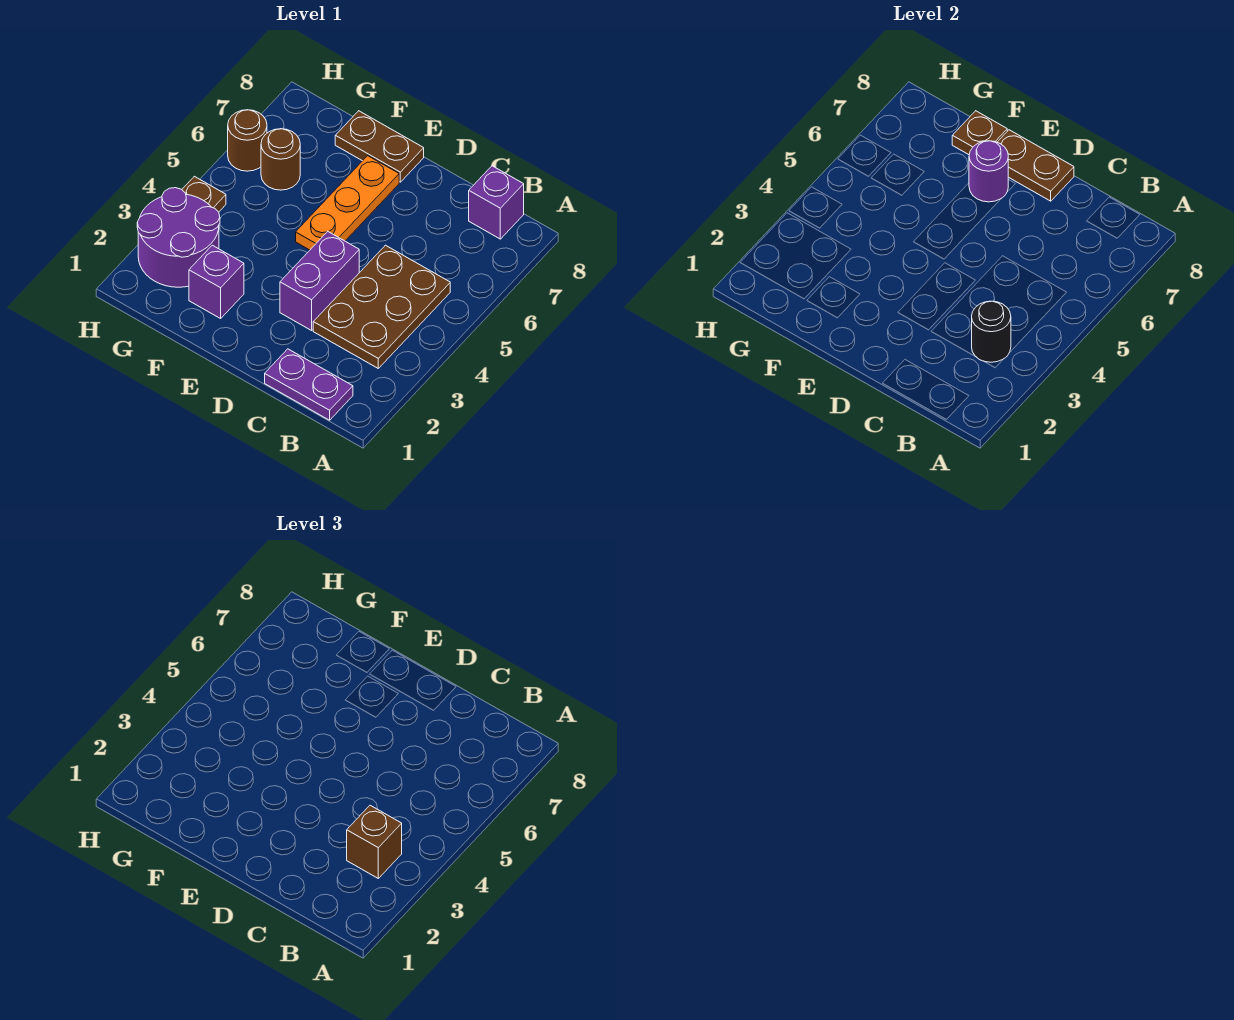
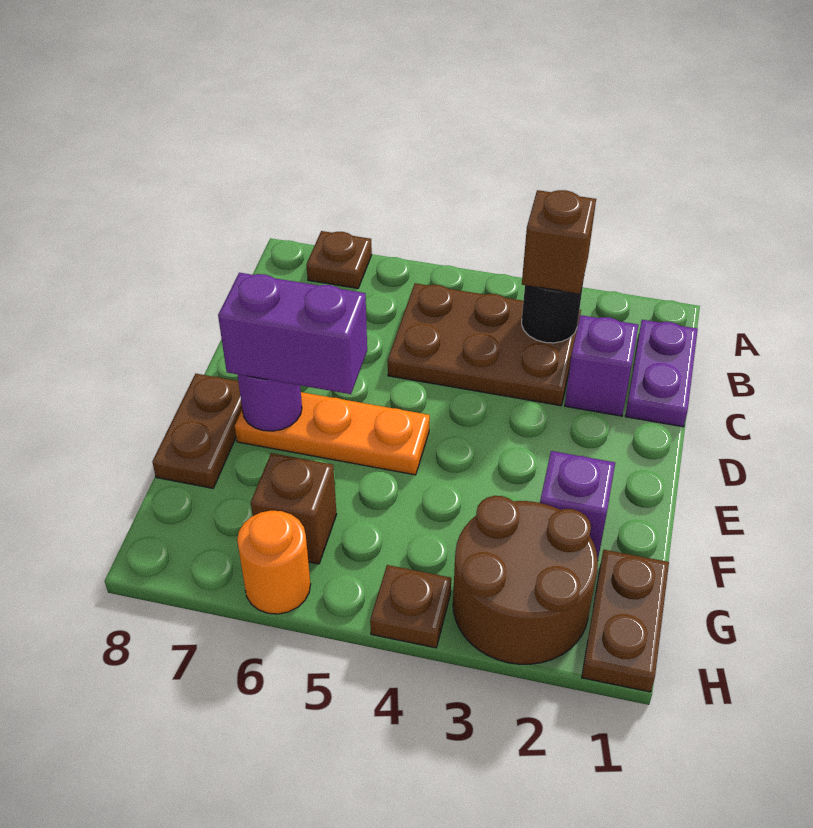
purple brick B8 level 1 -> purple brick C2 level 1
purple brick D3:D4 level 1 -> purple brick E6:E7 level 3
brown plate D8:E8 level 2 -> brown plate G1:H1 level 1
brown plate F8 level 2 -> brown plate A7 level 1
purple round brick G2:H3 level 1 -> brown round brick G2:H3 level 1
brown round brick G6 level 1 -> brown brick G6 level 1
brown round brick H6 level 1 -> orange round brick H6 level 1

